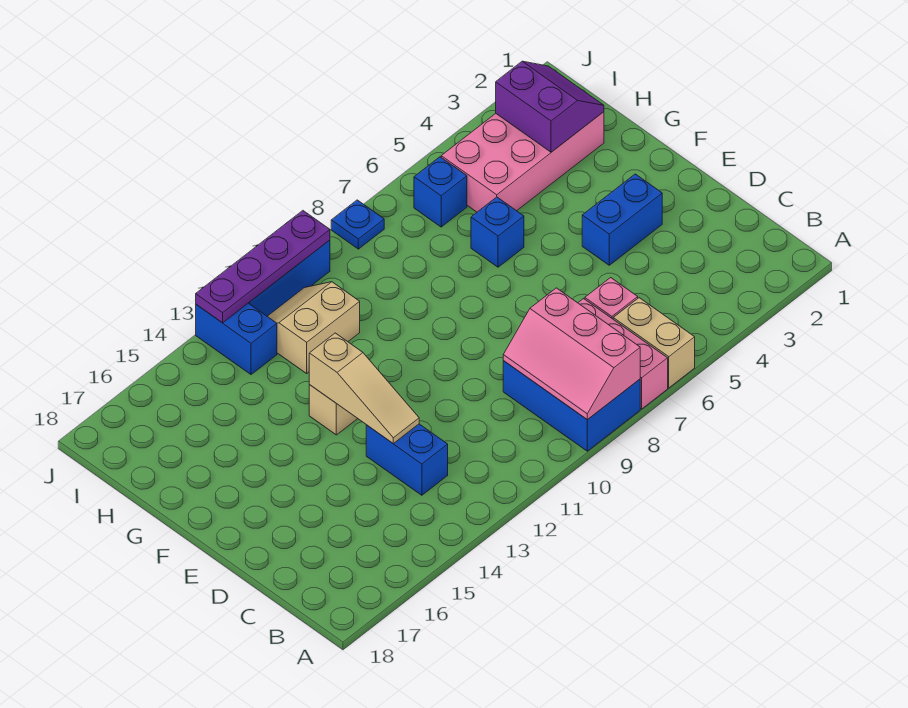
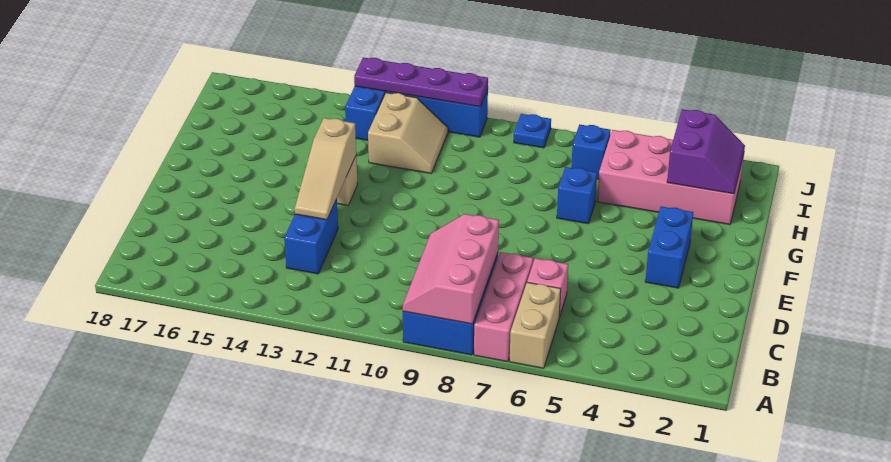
blue brick E3:E4 level 1 -> blue brick E3:F3 level 1
tan slope H11:I12 level 1 top H -> tan slope H11:I12 level 1 top 12

